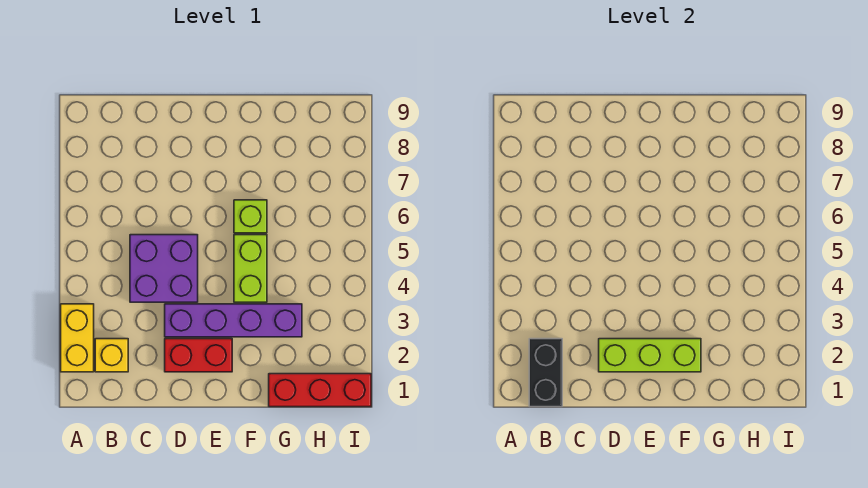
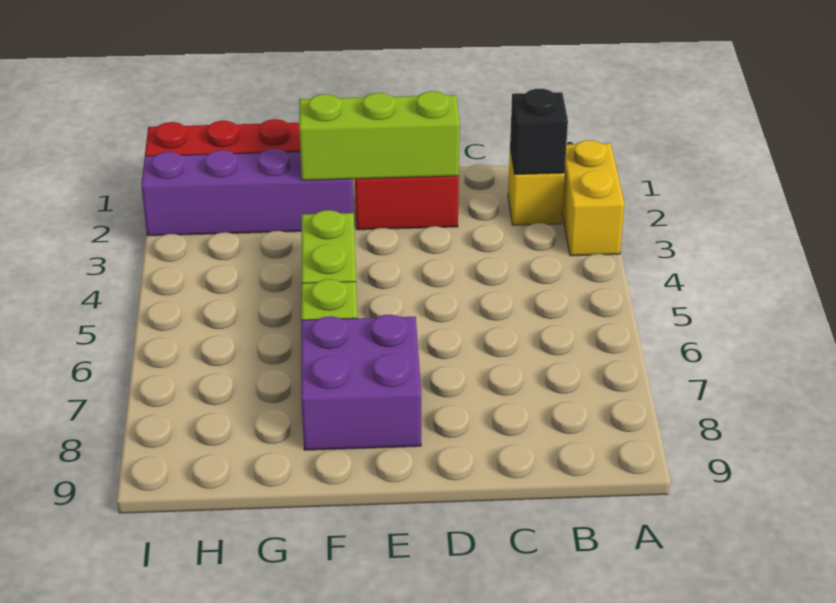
black brick B1:B2 level 2 -> black brick B2 level 2
purple brick C4:D5 level 1 -> purple brick E7:F8 level 1
purple brick D3:G3 level 1 -> purple brick F2:I2 level 1

